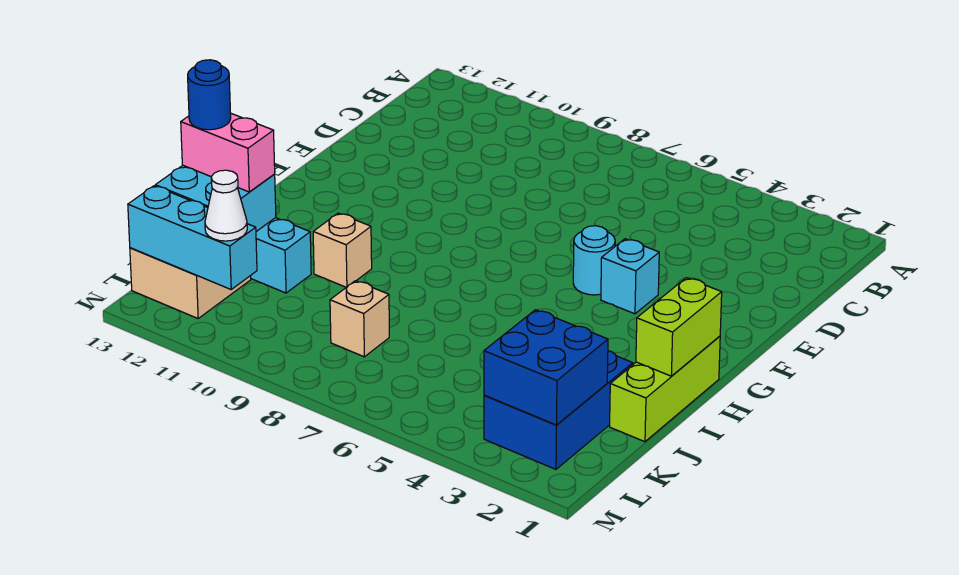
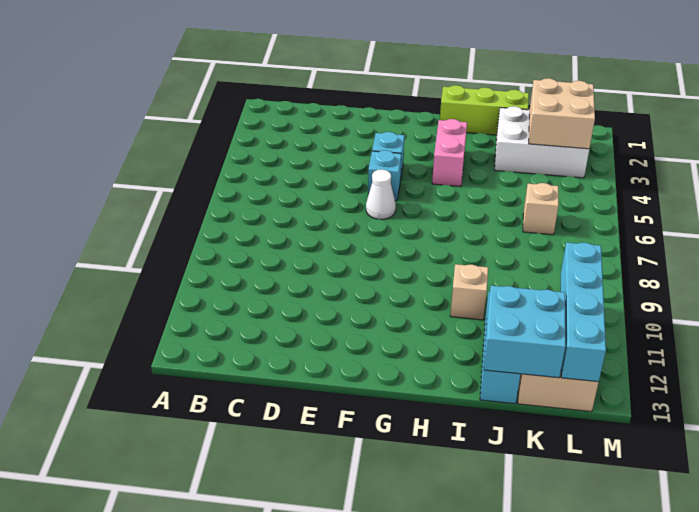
cyan round brick F5 level 1 -> cyan brick F5 level 1
lime brick H1:I1 level 2 -> none
blue brick J2:L3 level 1 -> white brick J2:L3 level 1
pink brick J12:J13 level 3 -> pink brick H3:H4 level 1
blue round brick J13 level 4 -> none
blue brick K2:L3 level 2 -> tan brick K2:L3 level 2
tan brick K8 level 1 -> tan brick K6 level 1
cyan brick L11:L13 level 2 -> cyan brick L10:L13 level 2
white cone L11 level 3 -> white cone F6 level 1

